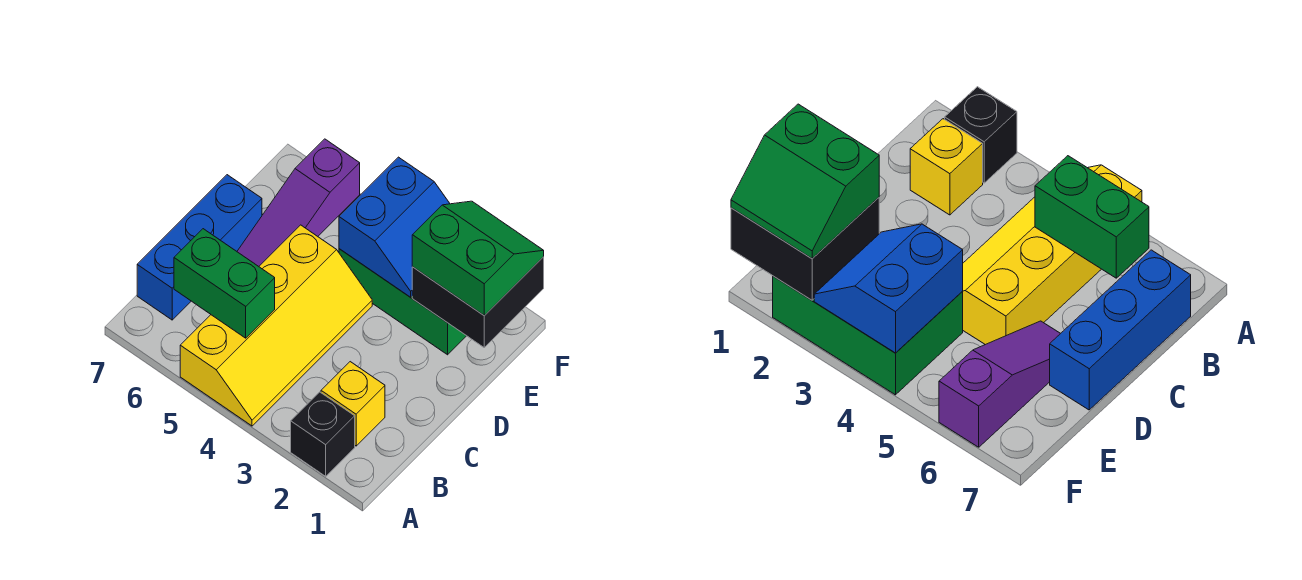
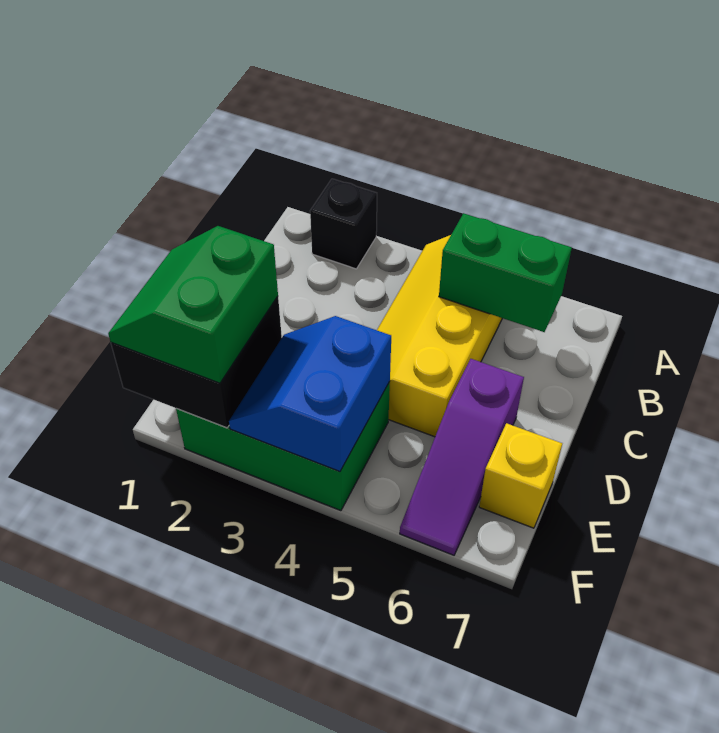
yellow brick B2 level 1 -> yellow brick E7 level 1
blue brick B7:D7 level 1 -> none
purple slope D6:F6 level 1 top F -> purple slope D6:F6 level 1 top D
green slope E1:F2 level 3 top E -> green slope E1:F2 level 3 top 2

